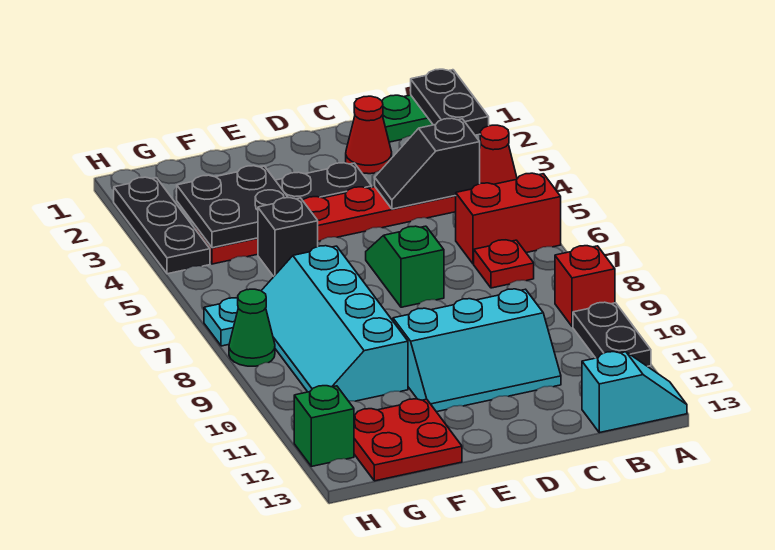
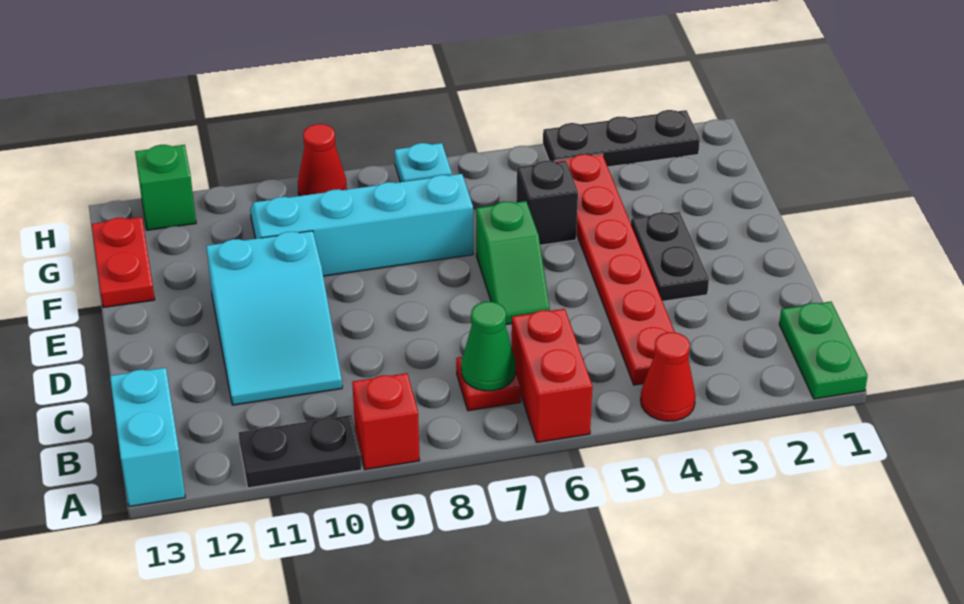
black plate A1:A2 level 2 -> none
cyan slope A13:B13 level 1 top B -> cyan brick A13:B13 level 1
black slope B4:C4 level 2 top B -> none
red cone C2 level 1 -> red cone H9 level 1
cyan slope C10:E11 level 1 top 10 -> cyan slope C10:E11 level 1 top E
green slope D6:D7 level 1 top 7 -> green slope D6:E6 level 1 top E
black plate F3:G4 level 2 -> none
red plate F12:G13 level 1 -> red plate F13:G13 level 1
green cone H8 level 1 -> green cone B7 level 2

